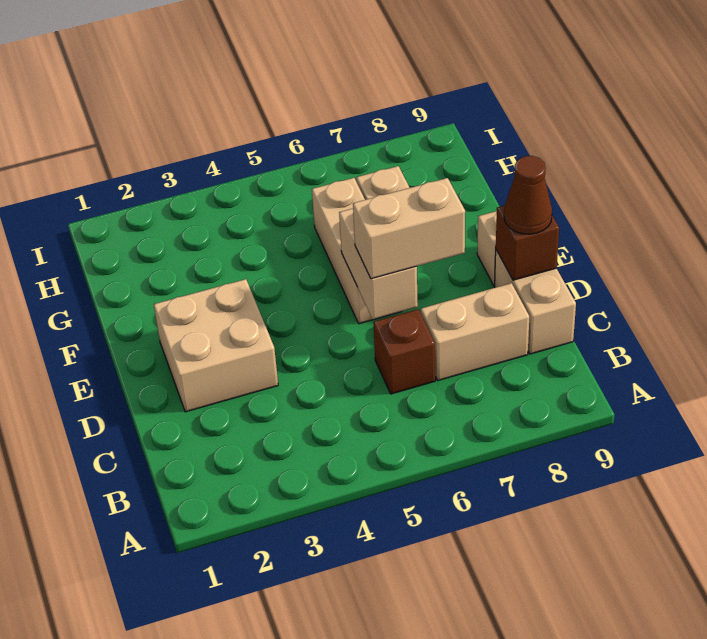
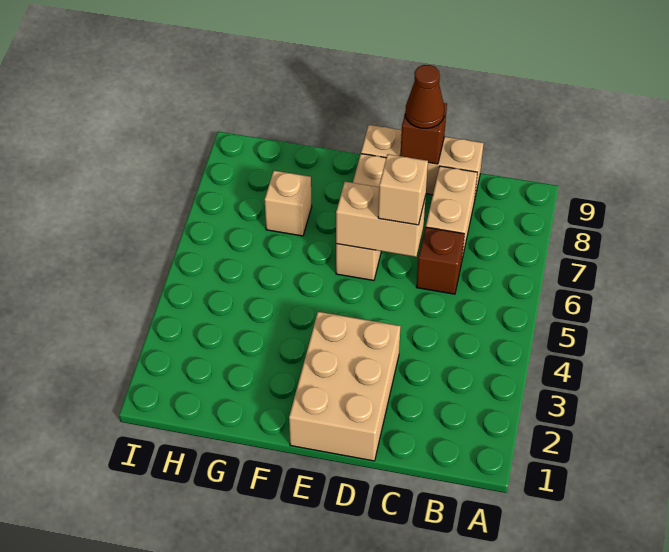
tan brick D2:E3 level 1 -> tan brick D1:E3 level 1
tan brick D6:D7 level 3 -> tan brick D6 level 3
tan brick E6:G6 level 1 -> tan brick E6:E8 level 1

